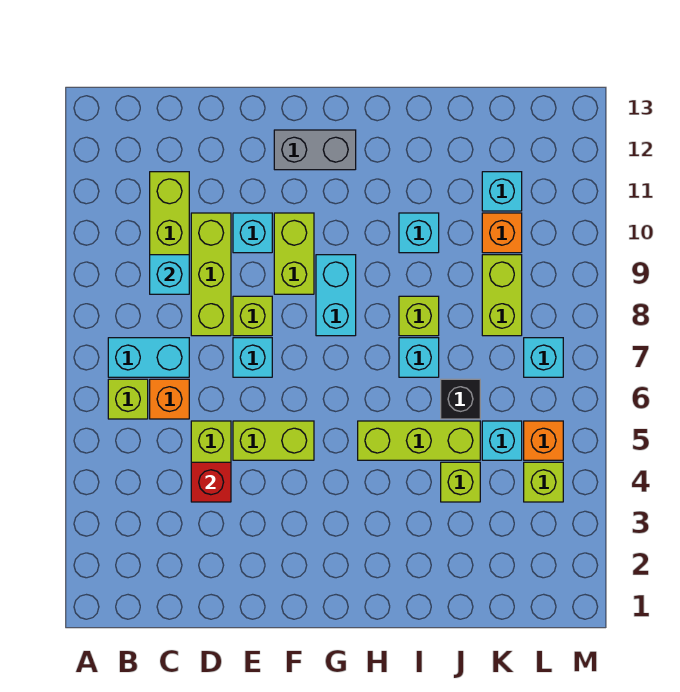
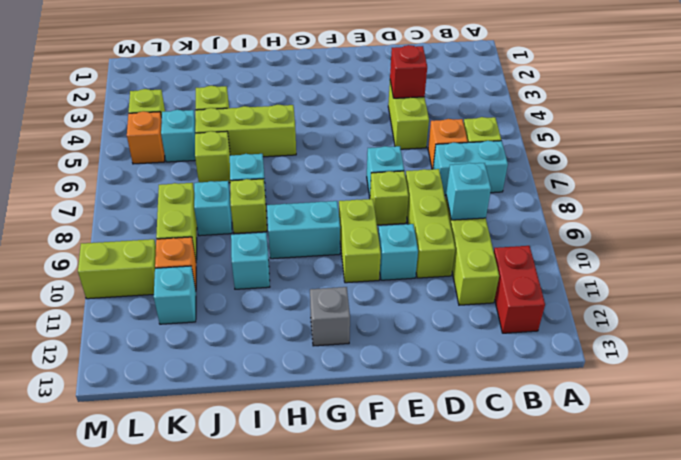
none -> red brick B11:B12 level 1
lime brick E5:F5 level 1 -> lime brick L10:M10 level 1
grey brick F12:G12 level 1 -> grey brick G12 level 1
cyan brick G8:G9 level 1 -> cyan brick G9:H9 level 1
black brick J6 level 1 -> lime brick J6 level 1
cyan brick L7 level 1 -> cyan brick J8 level 1

